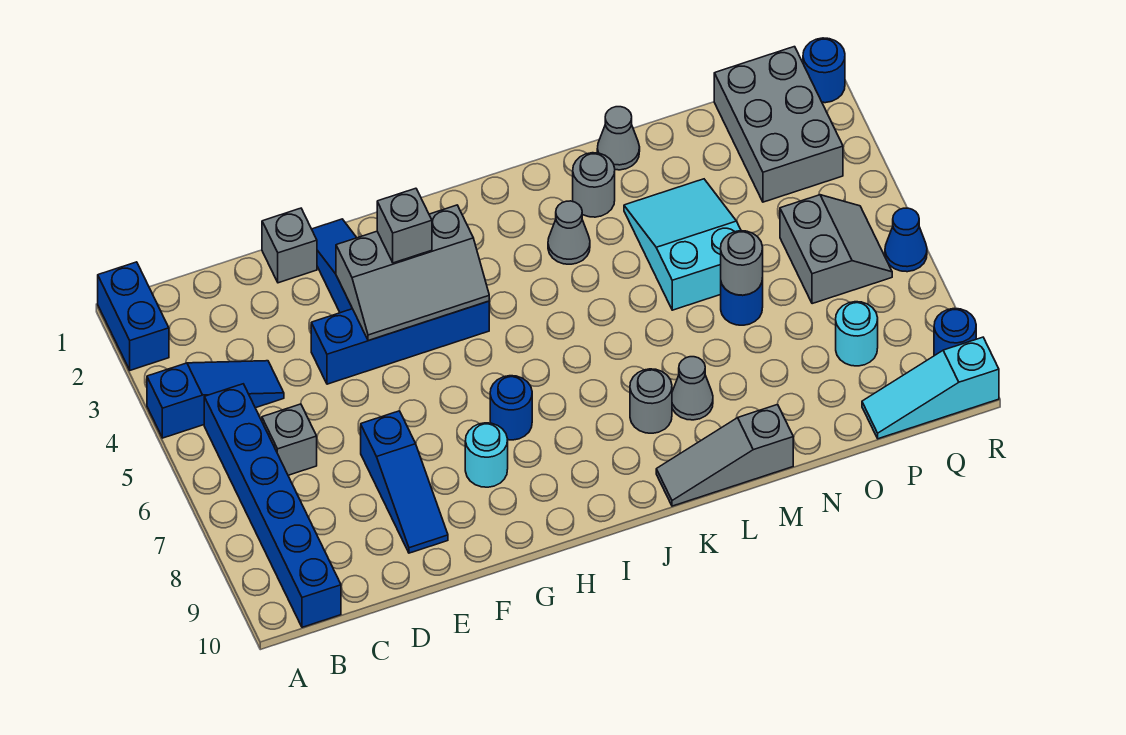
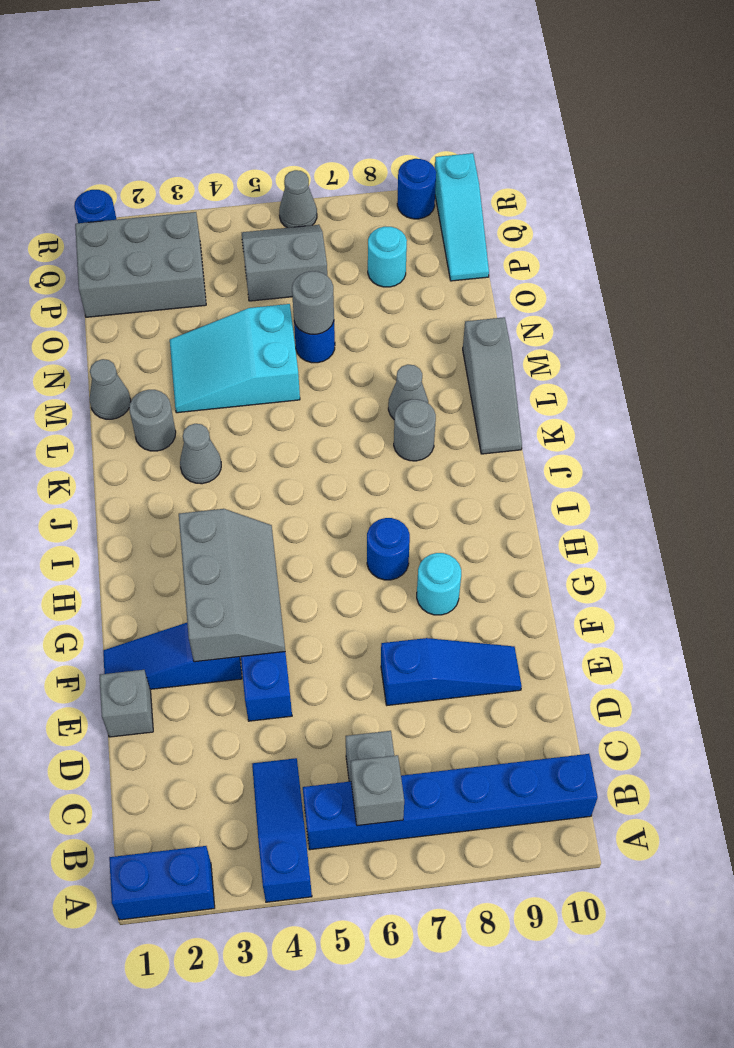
grey brick G3 level 3 -> grey brick B6 level 2
blue cone R6 level 1 -> grey cone R6 level 1

